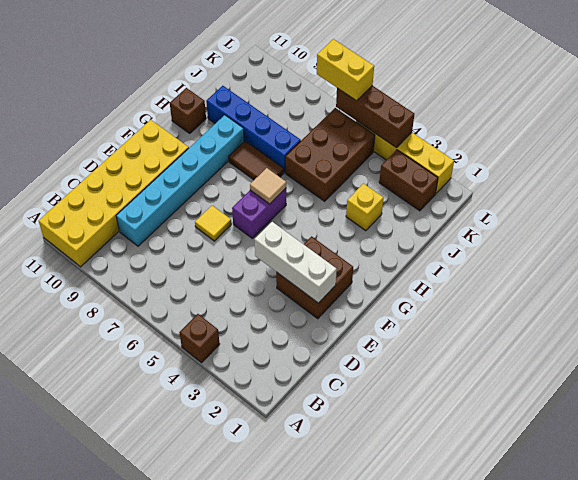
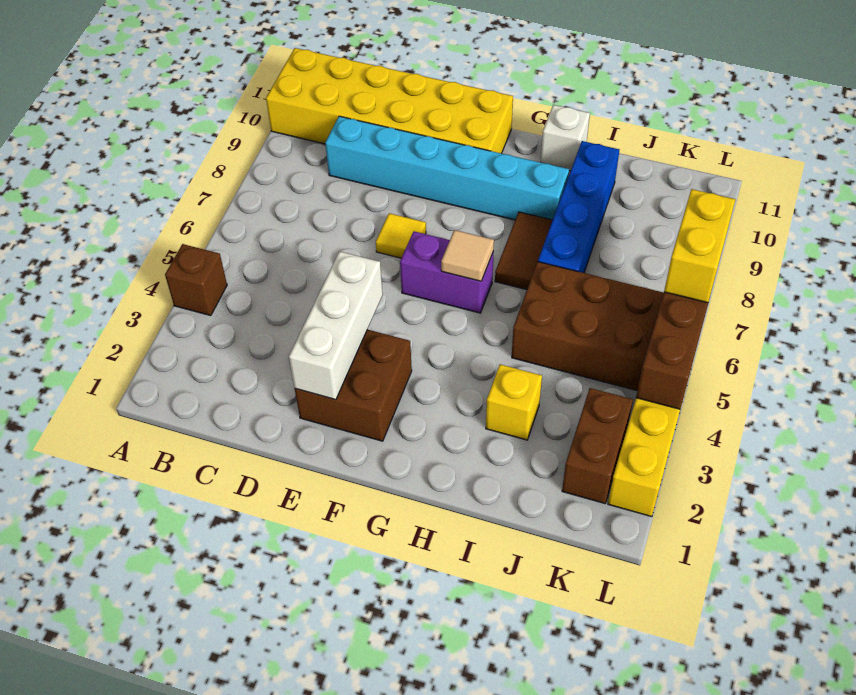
brown brick H11 level 1 -> white brick H11 level 1

